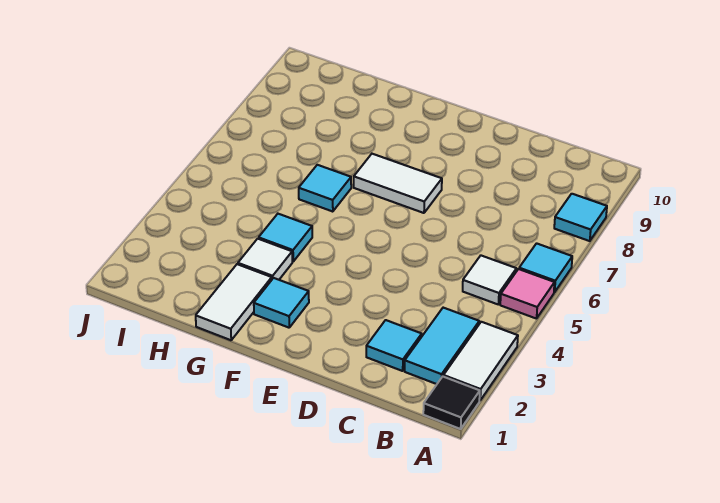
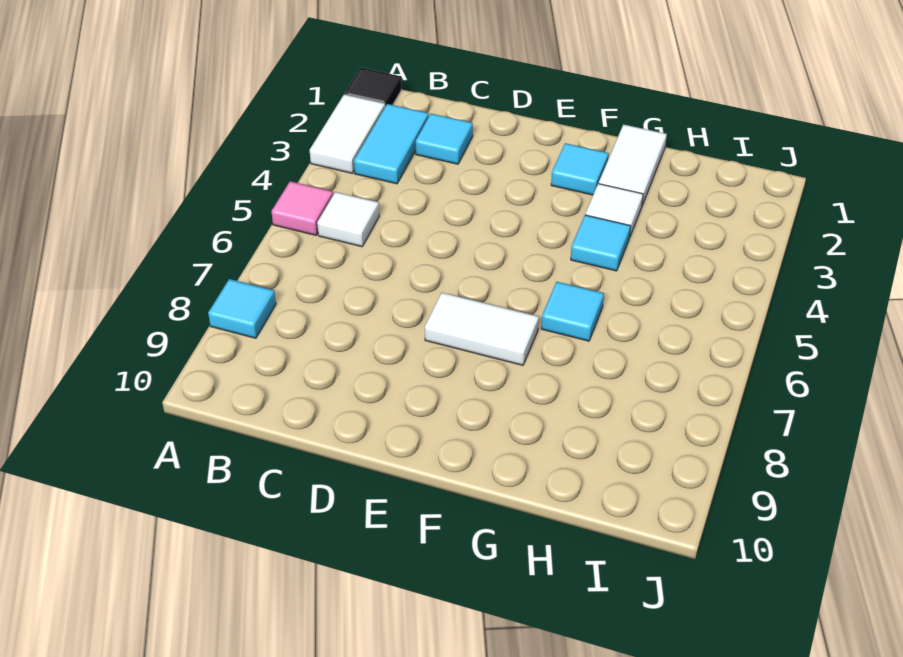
cyan tile A6 level 1 -> none

